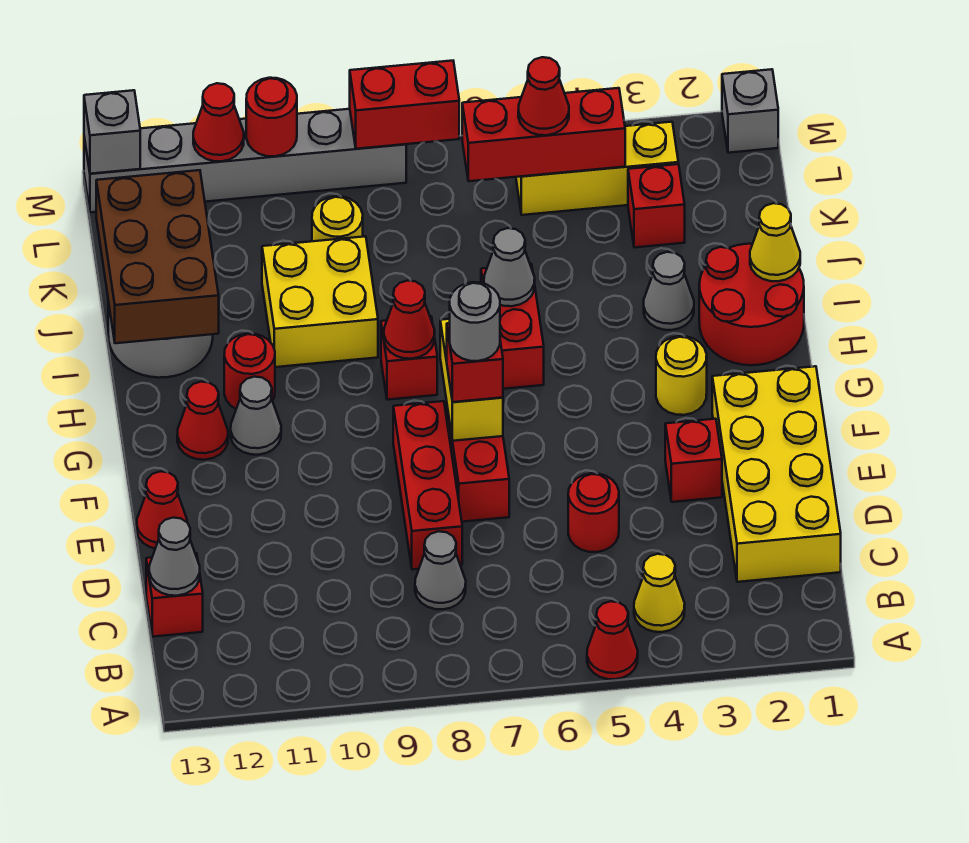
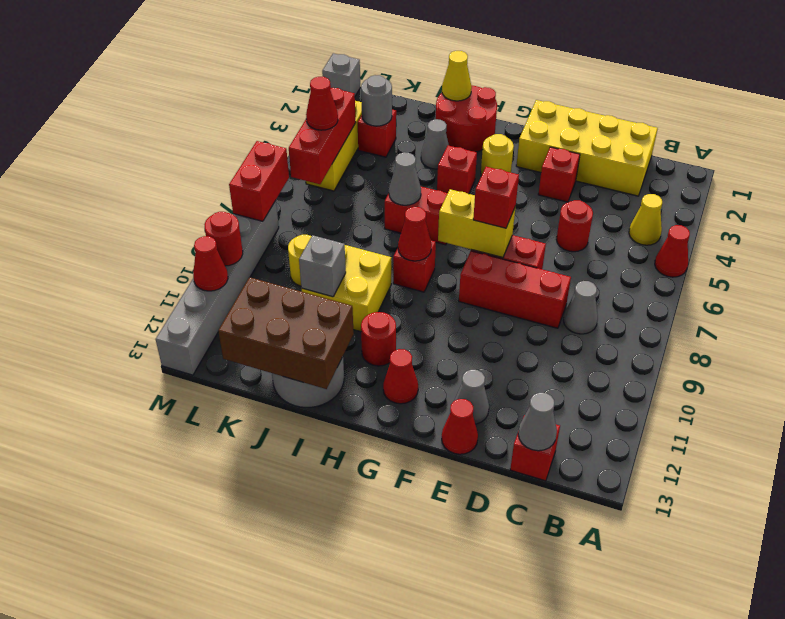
grey round brick F7 level 4 -> grey round brick K3 level 2
grey cone G11 level 1 -> grey cone E12 level 1
none -> red brick H4 level 1
grey brick M13 level 2 -> grey brick J10 level 2

